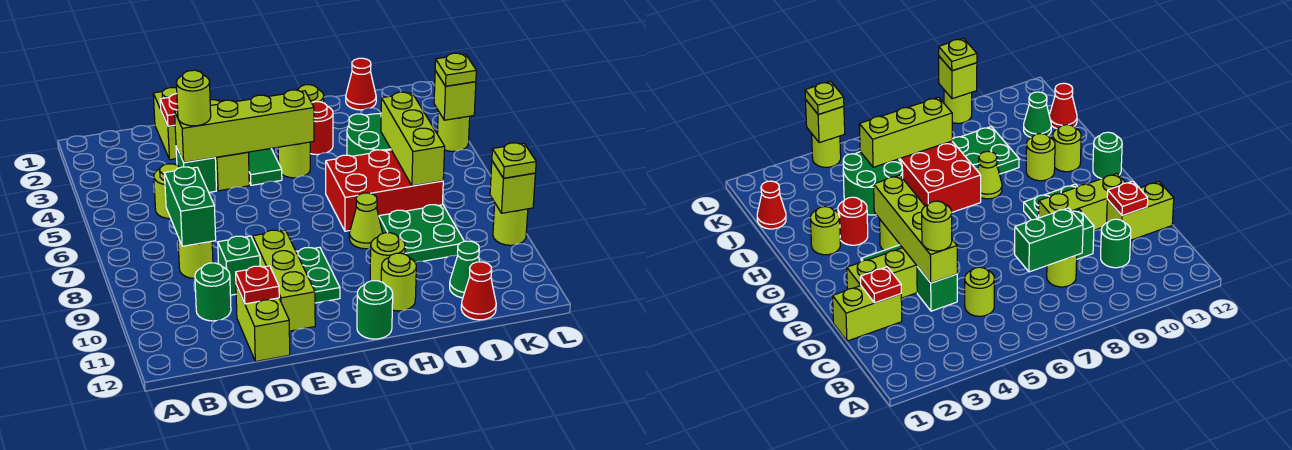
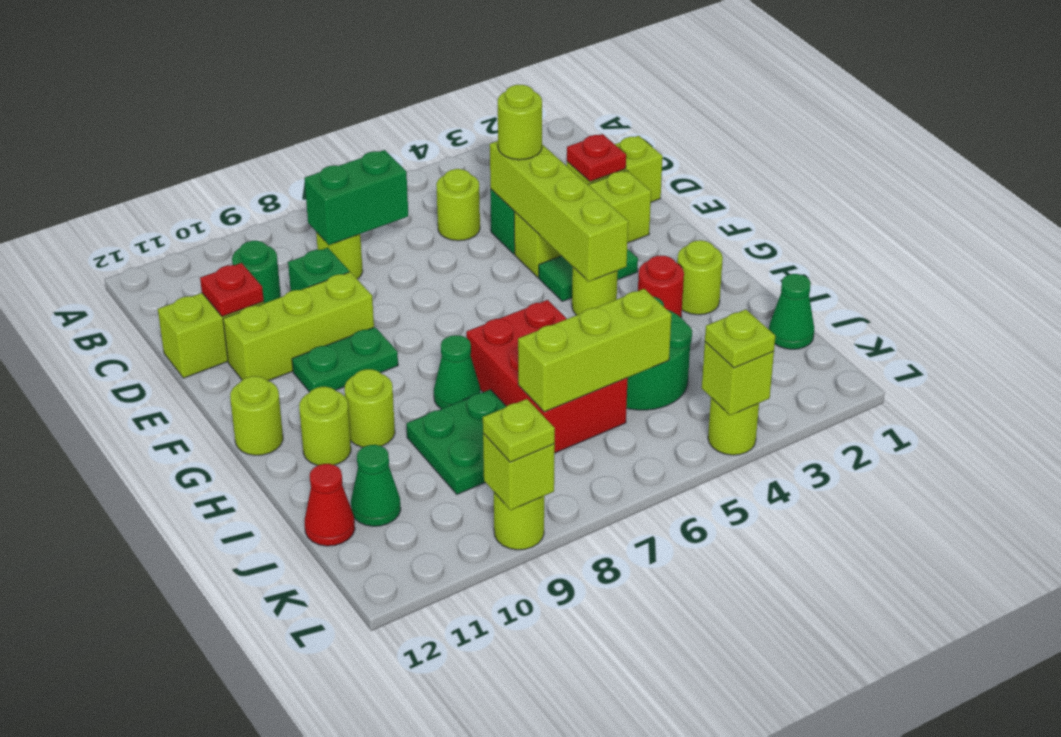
green round brick G12 level 1 -> lime round brick G12 level 1
lime cone H8 level 1 -> green cone H8 level 1
red cone J1 level 1 -> green cone J1 level 1

